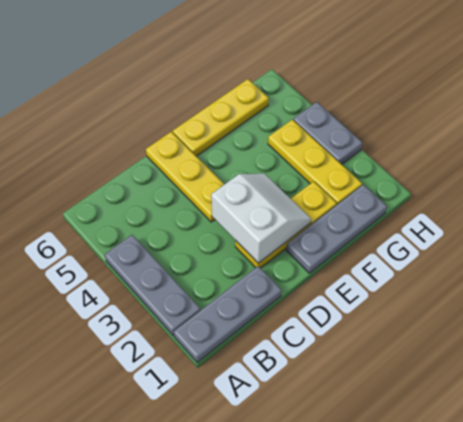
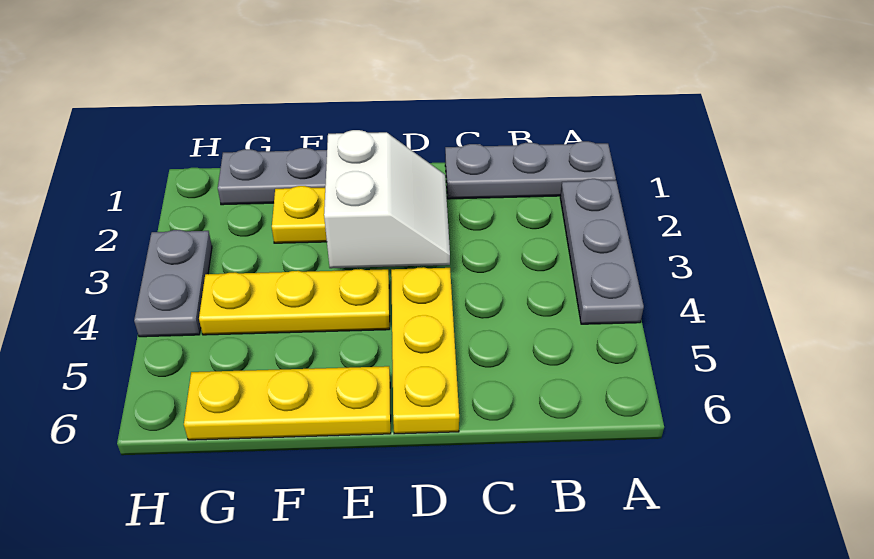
white slope D2:E3 level 2 top D -> white slope D2:E3 level 2 top E
yellow plate G2:G4 level 1 -> yellow plate E4:G4 level 1

